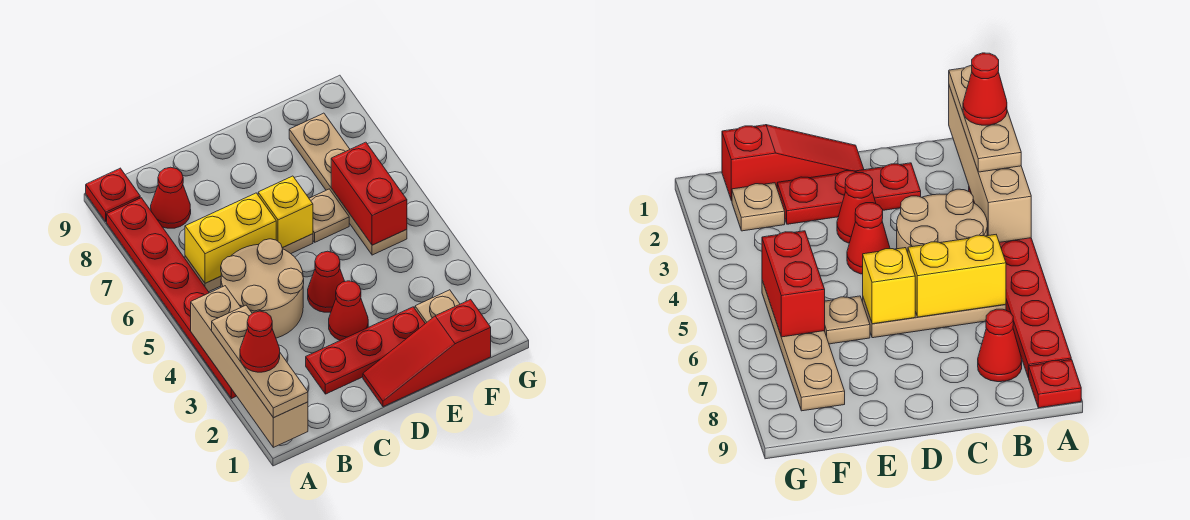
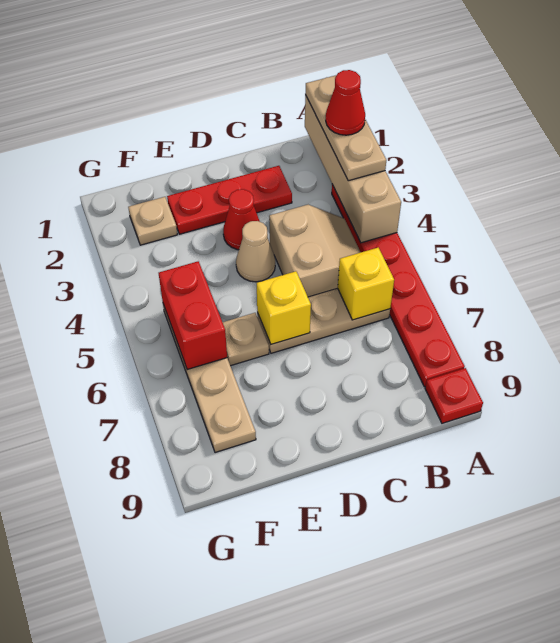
tan round brick B4:C5 level 1 -> tan slope B4:C5 level 1 top C
yellow brick B6:C6 level 2 -> yellow brick B6 level 2
red cone B8 level 1 -> none
red slope D1:F1 level 1 top F -> none
red cone D4 level 1 -> tan cone D4 level 1

